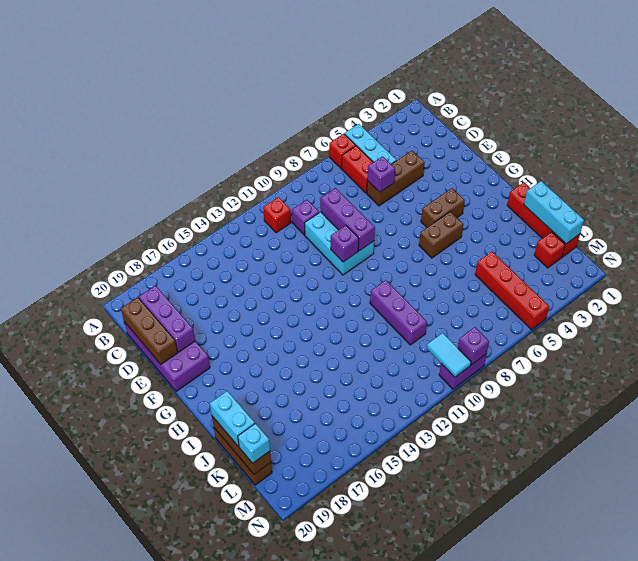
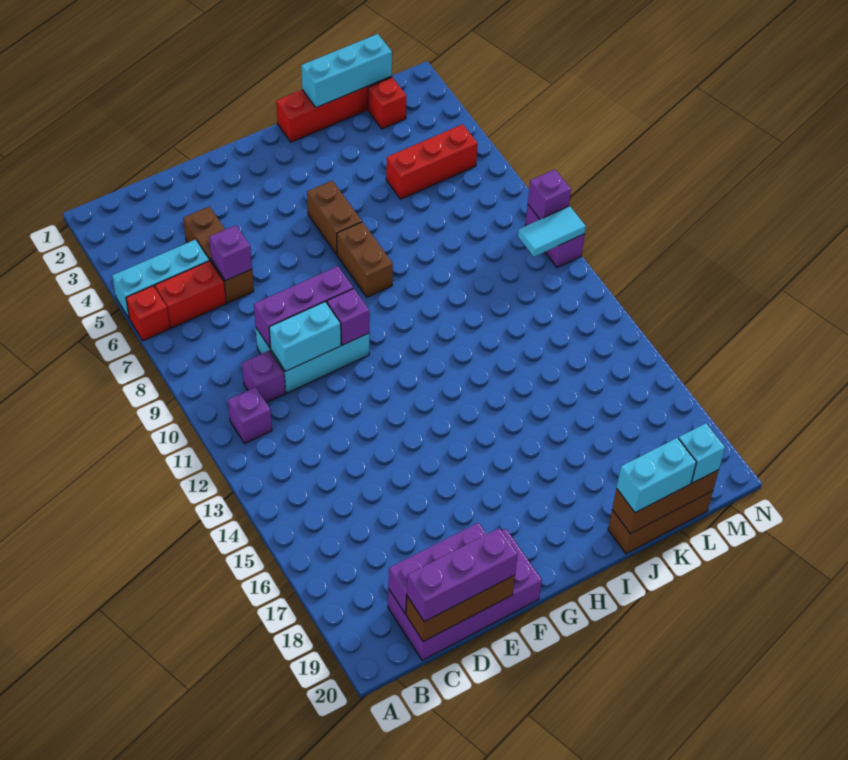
red brick B11 level 1 -> purple brick B11 level 1
none -> cyan brick D10:E10 level 2
brown brick G4:G5 level 1 -> brown brick H7:H8 level 1
purple brick I10:K10 level 1 -> purple brick C20:E20 level 3
red brick K5:N5 level 1 -> red brick K5:M5 level 1

